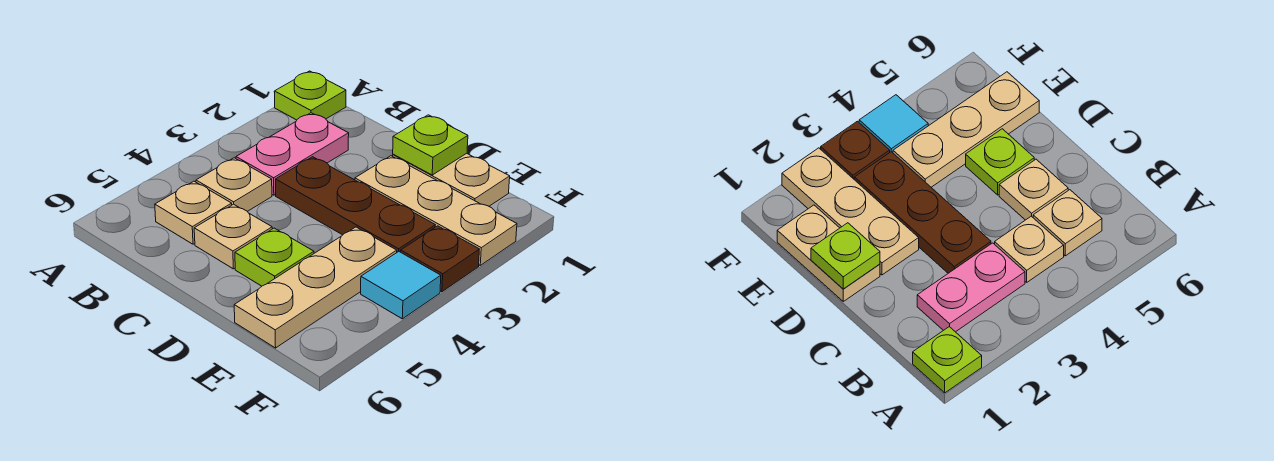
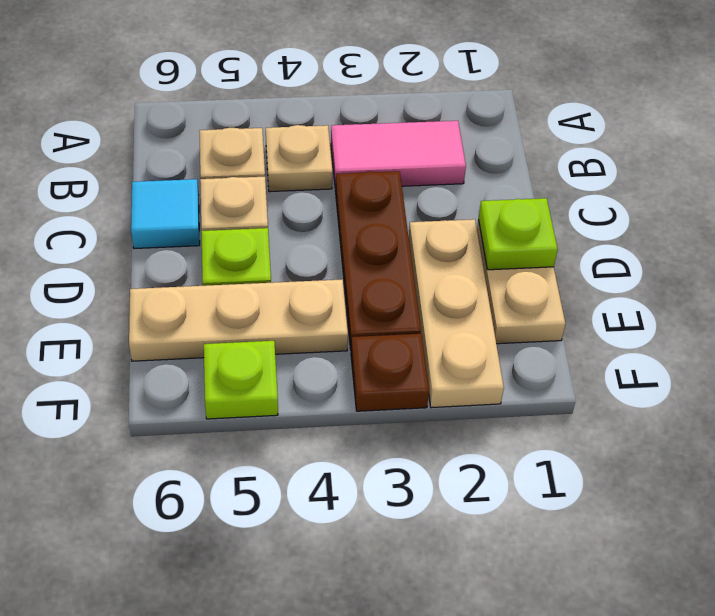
lime plate A1 level 1 -> lime plate F5 level 1
pink plate B2:B3 level 1 -> pink tile B2:B3 level 1
cyan tile F4 level 1 -> cyan tile C6 level 1

